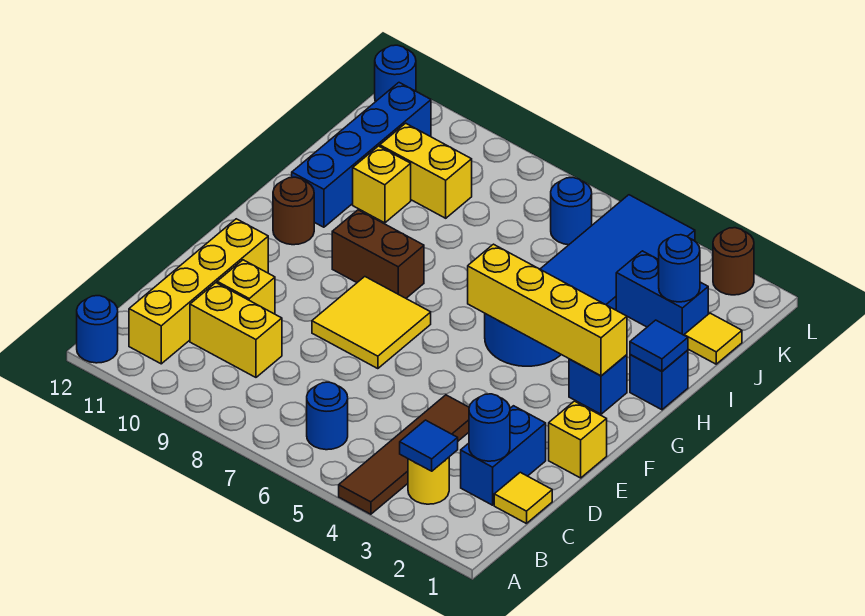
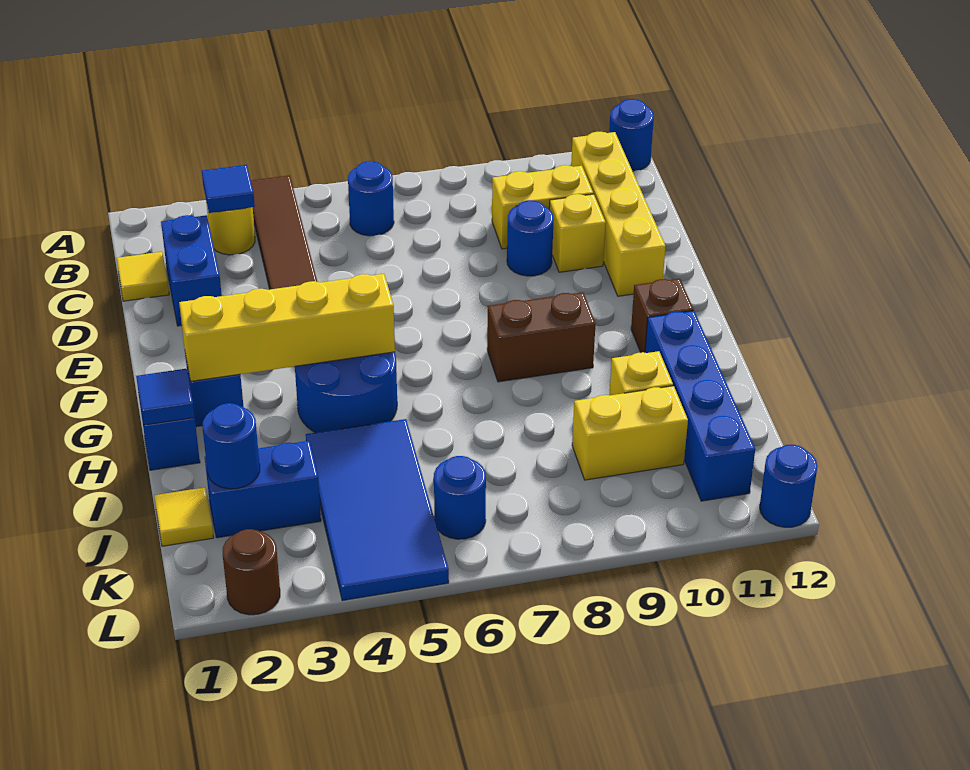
blue round brick C2 level 2 -> blue round brick D9 level 1
yellow brick E1 level 1 -> none
yellow tile E7:F8 level 1 -> none
brown round brick G11 level 1 -> brown brick G11 level 1

